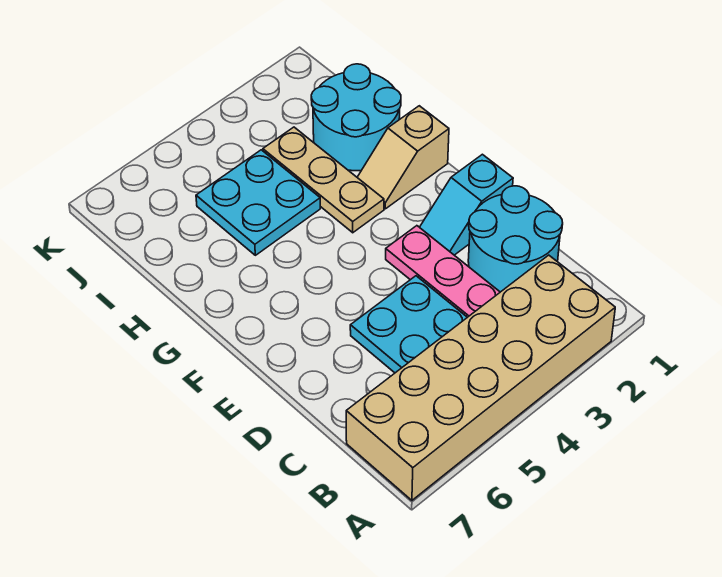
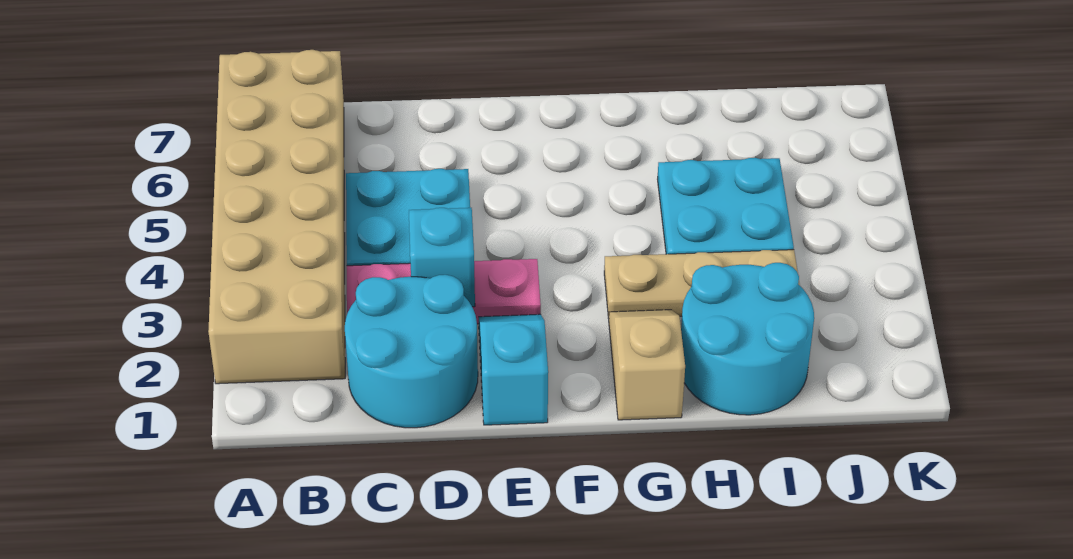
none -> cyan brick D3 level 2

